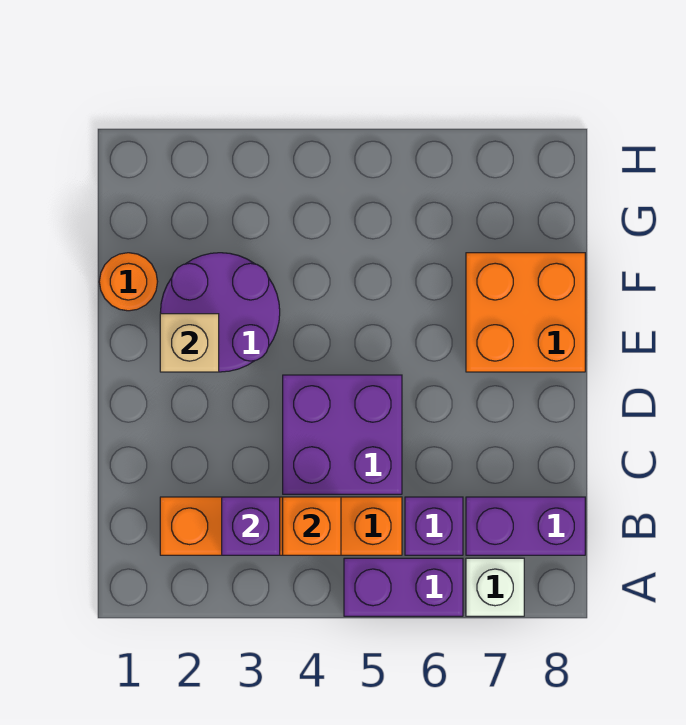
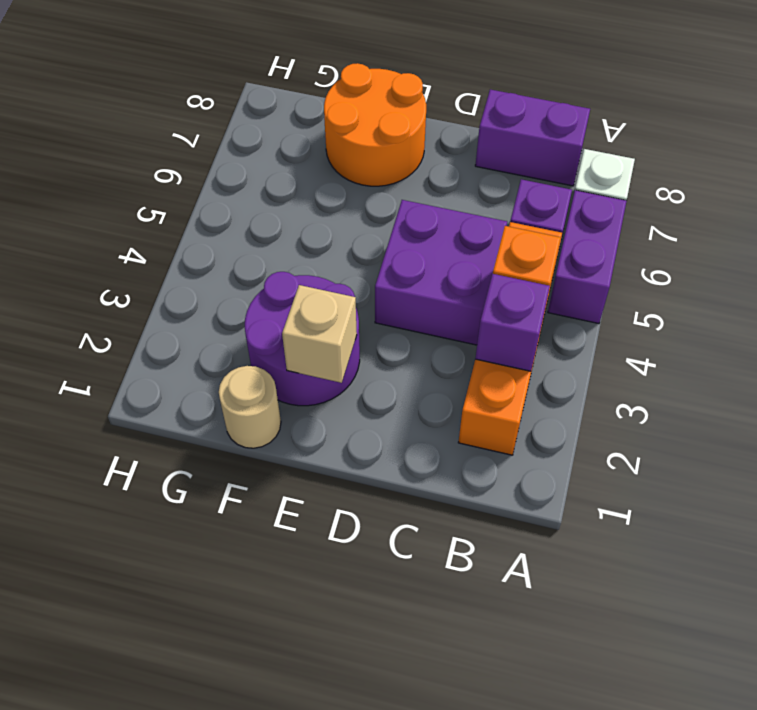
purple brick B7:B8 level 1 -> purple brick B8:C8 level 1
orange brick E7:F8 level 1 -> orange round brick E7:F8 level 1
orange round brick F1 level 1 -> tan round brick F1 level 1

